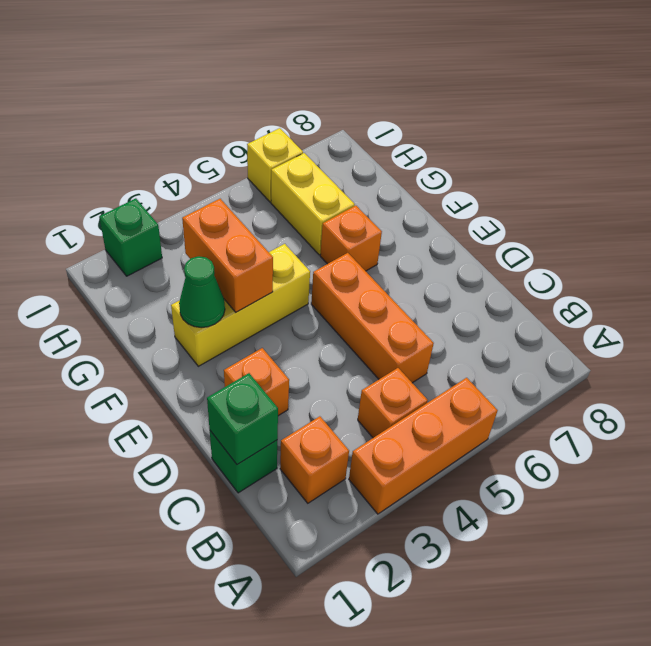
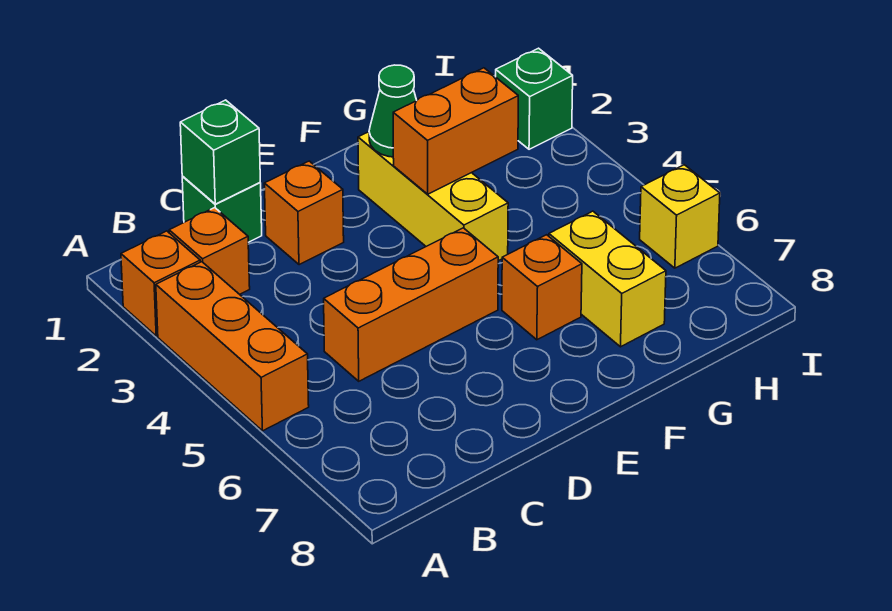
orange brick B4 level 1 -> orange brick A2 level 1
yellow brick G6:H6 level 1 -> yellow brick G6:G7 level 1

